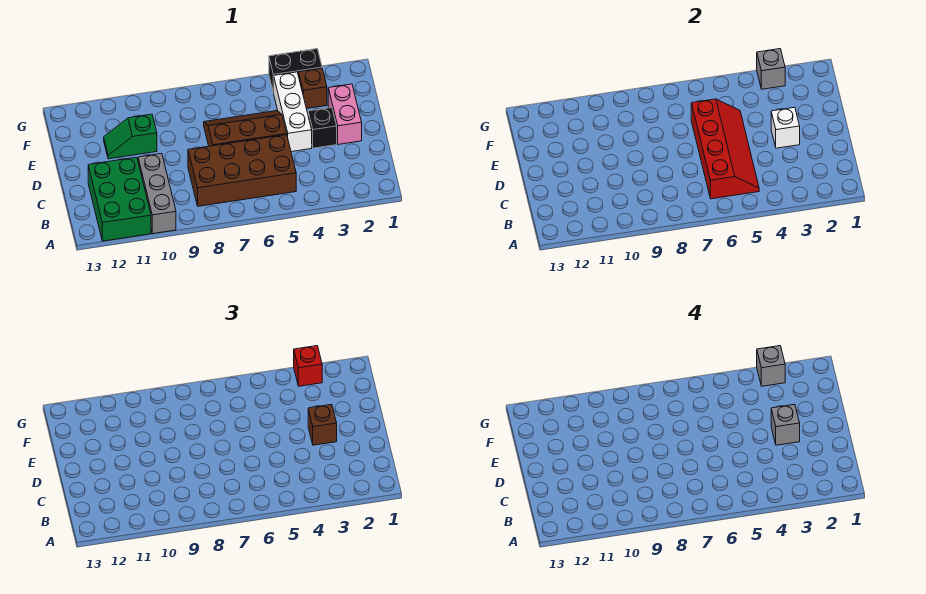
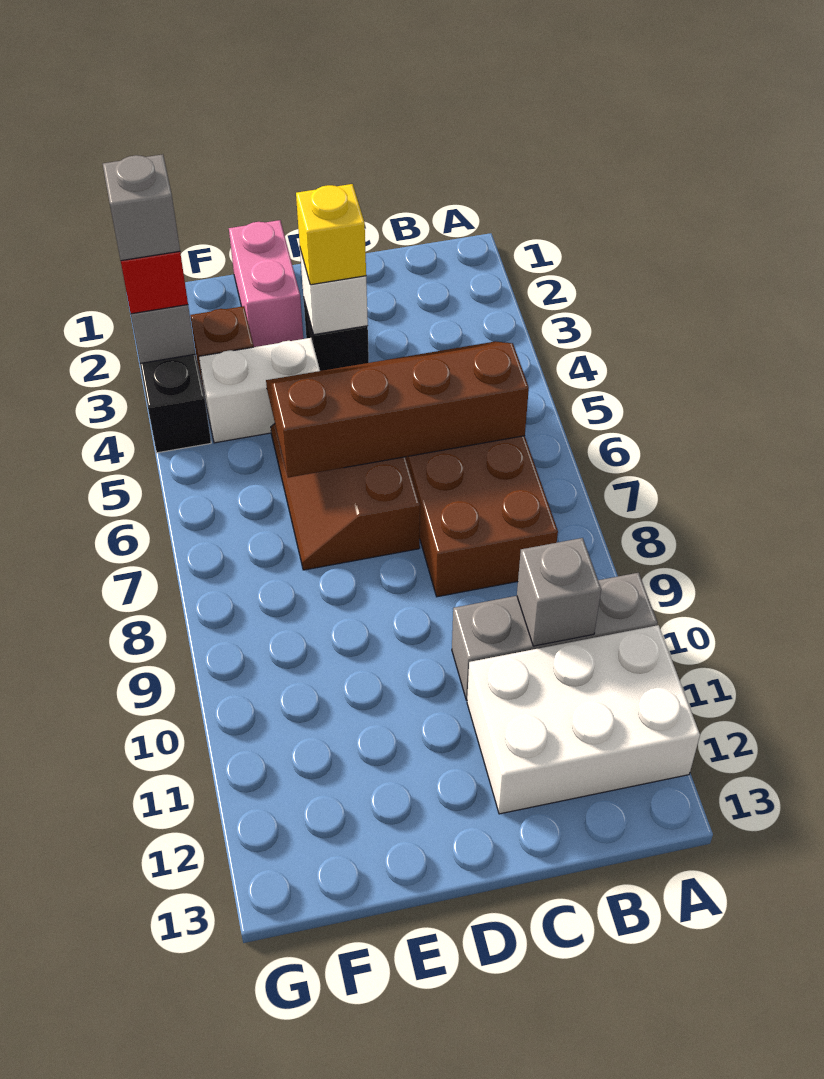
green brick A11:C12 level 1 -> white brick A11:C12 level 1
red slope B5:E6 level 2 top 6 -> brown slope B5:E6 level 2 top 6
pink brick D2:E2 level 1 -> pink brick E1:E2 level 1
brown brick D3 level 3 -> yellow brick D3 level 3
grey brick D3 level 4 -> grey brick B10 level 2
white brick D4:F4 level 1 -> white brick E4:F4 level 1
green slope E10:E11 level 1 top 10 -> none

